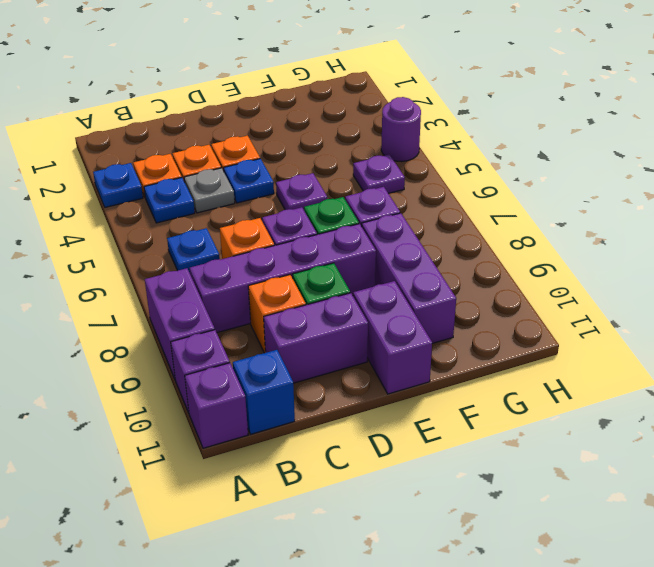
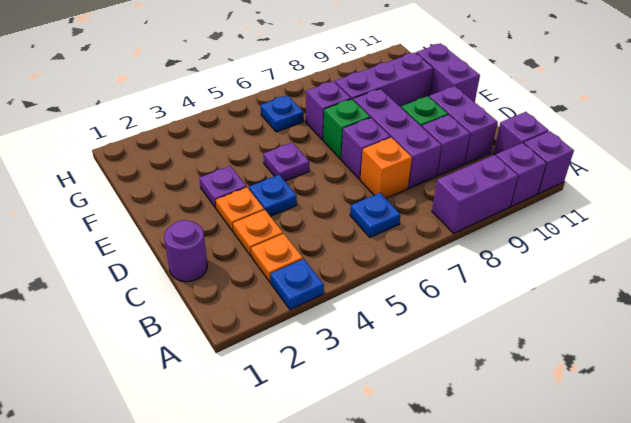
blue plate B4 level 1 -> blue plate G6 level 1
purple brick B8:E8 level 1 -> purple brick C8:E8 level 1
blue brick B11 level 1 -> purple brick B11 level 1
grey plate C4 level 1 -> none
orange brick C9 level 1 -> purple brick C9 level 1
purple brick E10:E11 level 1 -> purple brick E11:F11 level 1
purple plate G5 level 1 -> purple plate E3 level 1
purple round brick H4 level 1 -> purple round brick C1 level 1

